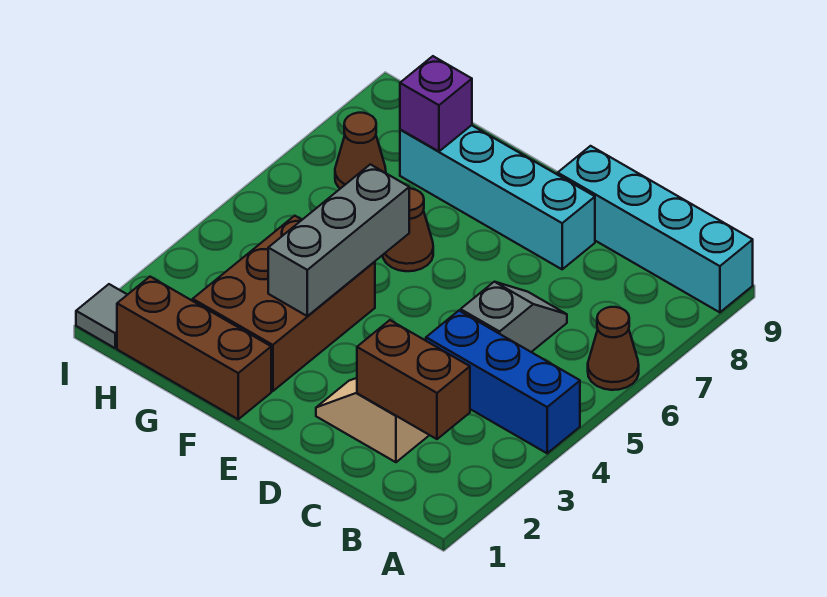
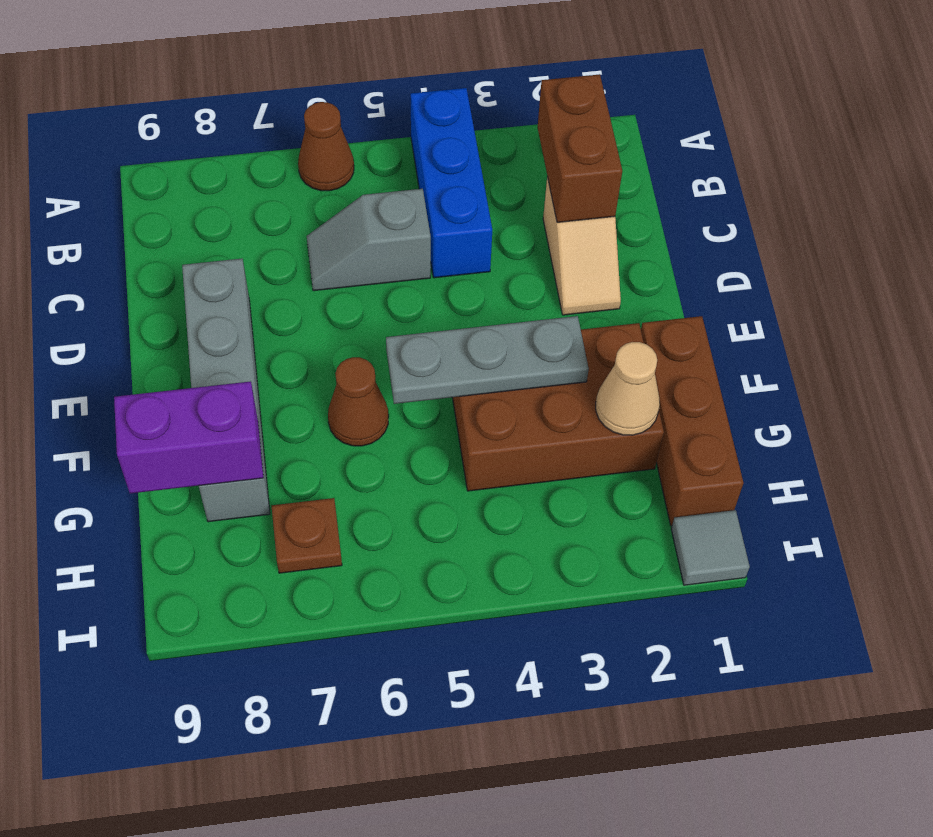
cyan brick A9:D9 level 1 -> none
cyan brick D8:G8 level 1 -> grey brick D8:G8 level 1
grey brick F3:F5 level 2 -> grey plate F3:F5 level 2
none -> tan cone G2 level 2
purple brick G8 level 2 -> purple brick G8:G9 level 2
brown cone H7 level 1 -> brown plate H7 level 1

